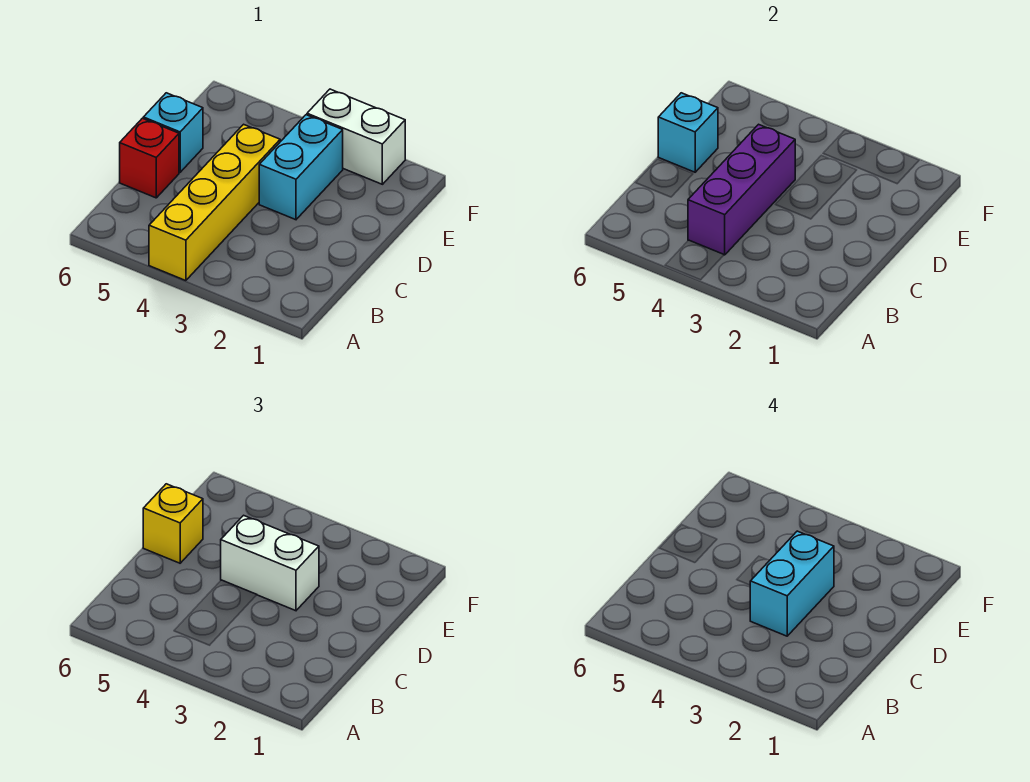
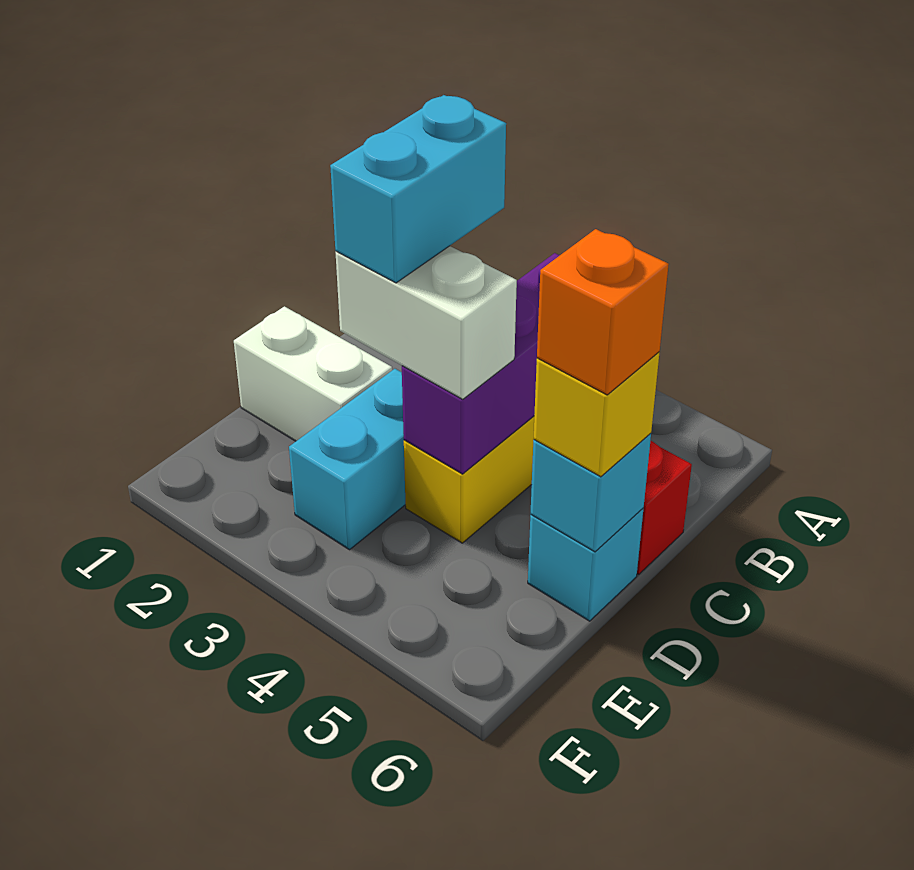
none -> orange brick D6 level 4
white brick F2:F3 level 1 -> white brick D1:D2 level 1

